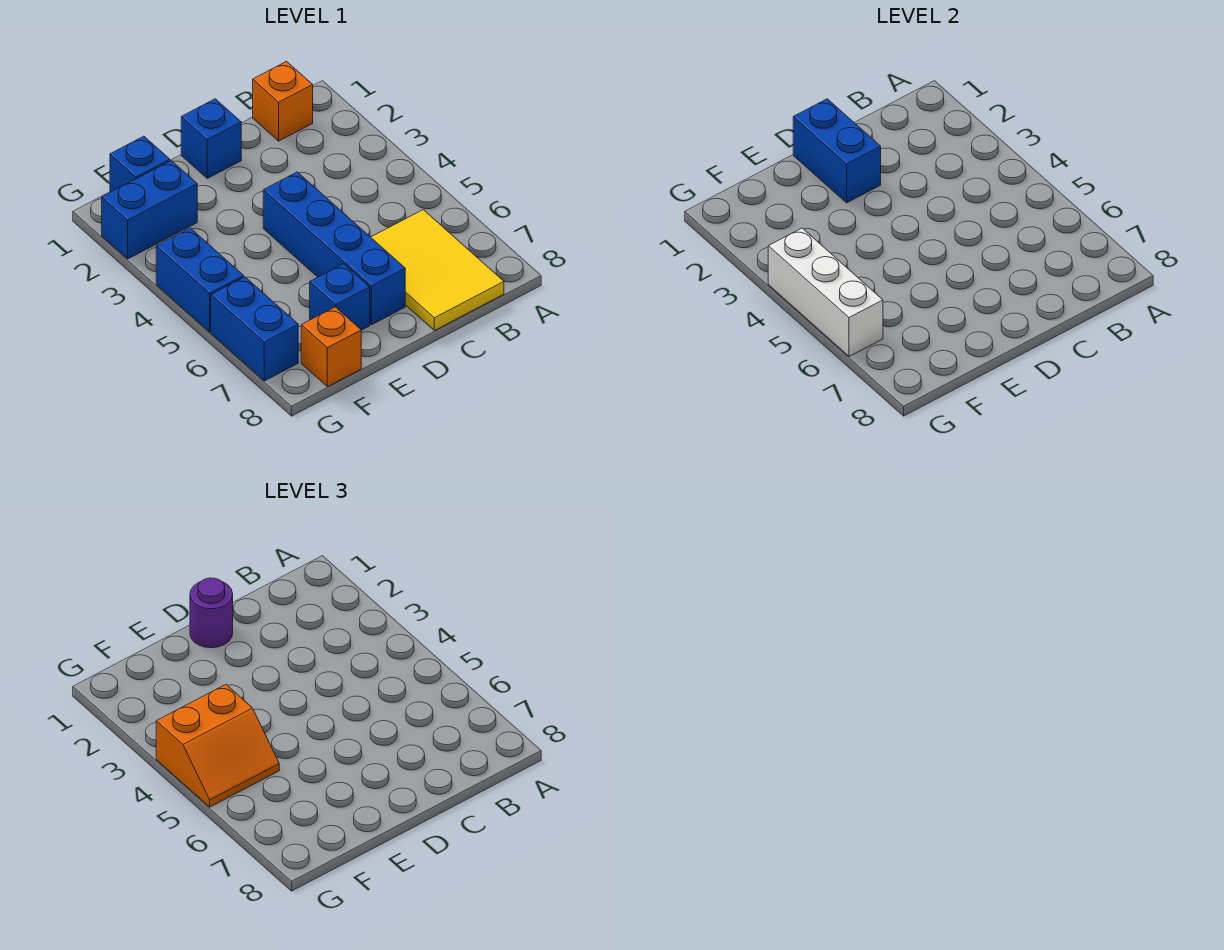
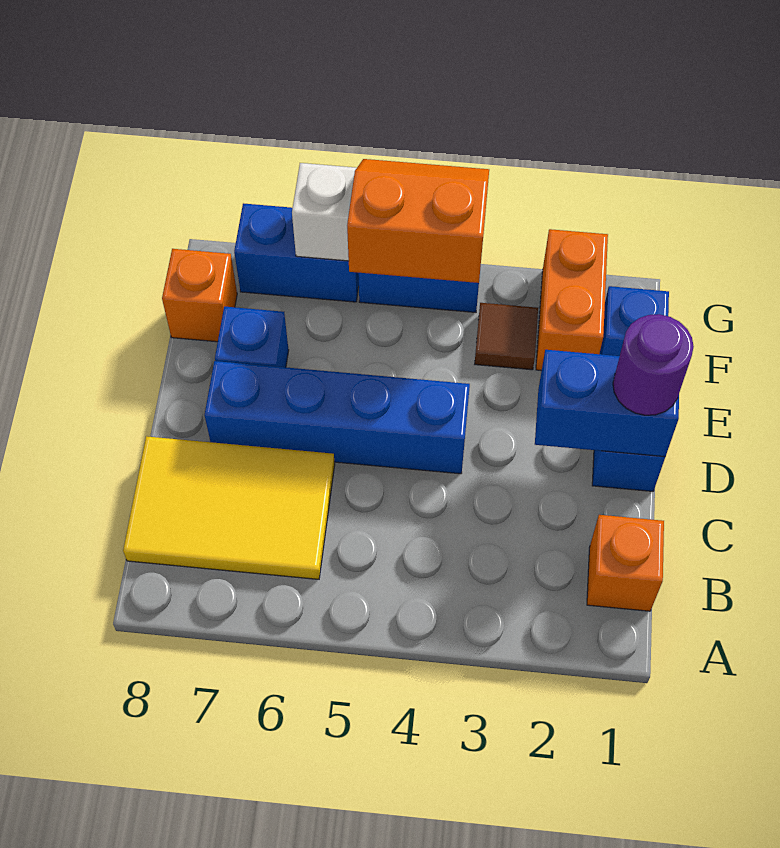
blue brick F2:G2 level 1 -> orange brick F2:G2 level 1
none -> brown tile F3 level 1
orange slope F4:G5 level 3 top 4 -> orange slope F4:G5 level 3 top F

